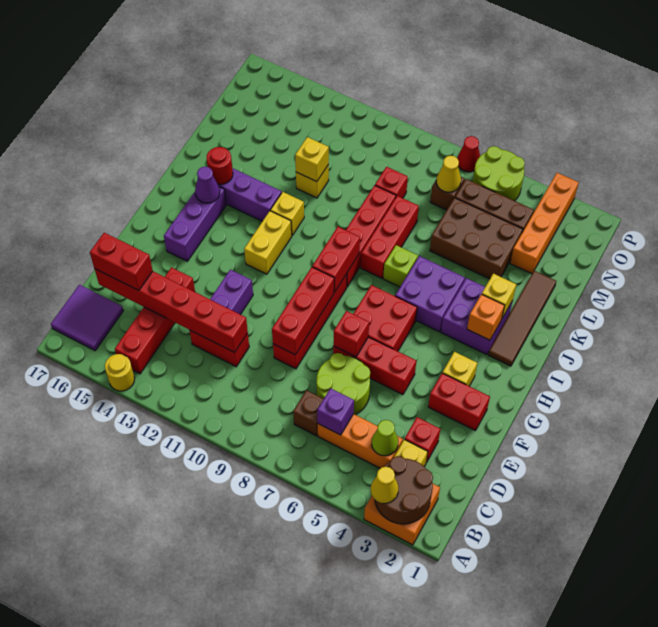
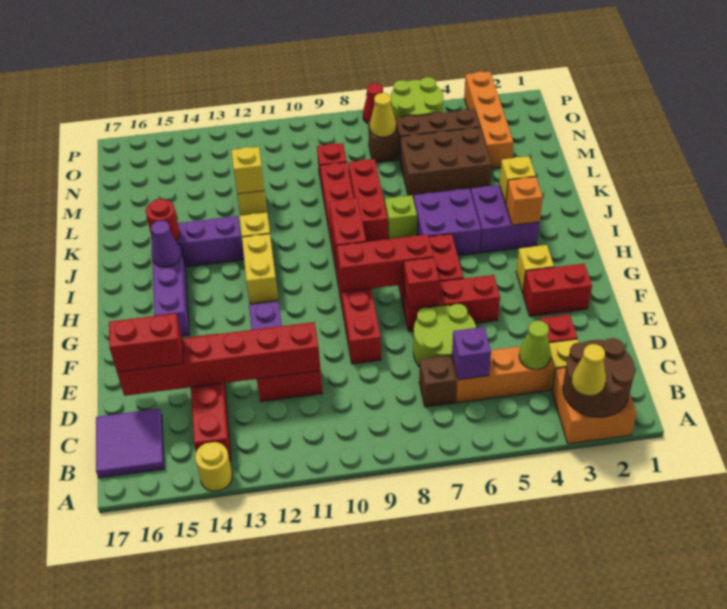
red brick E9:G9 level 2 -> red brick G7:G9 level 2
brown tile I2:L2 level 1 -> none

